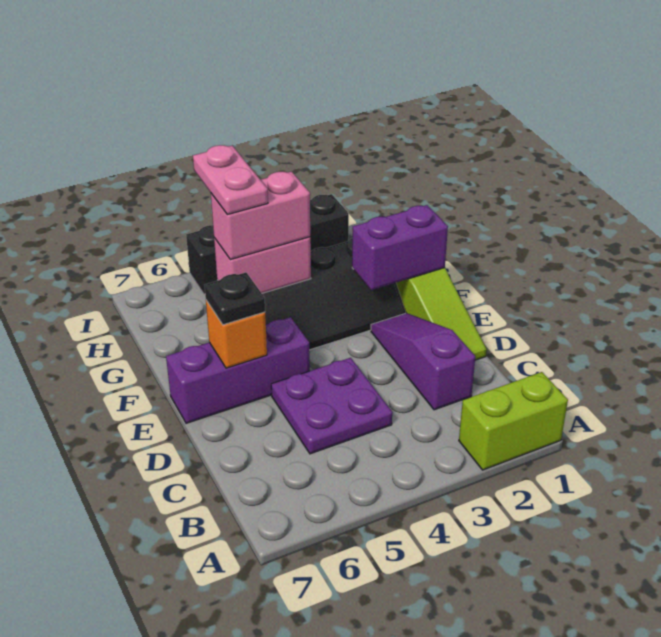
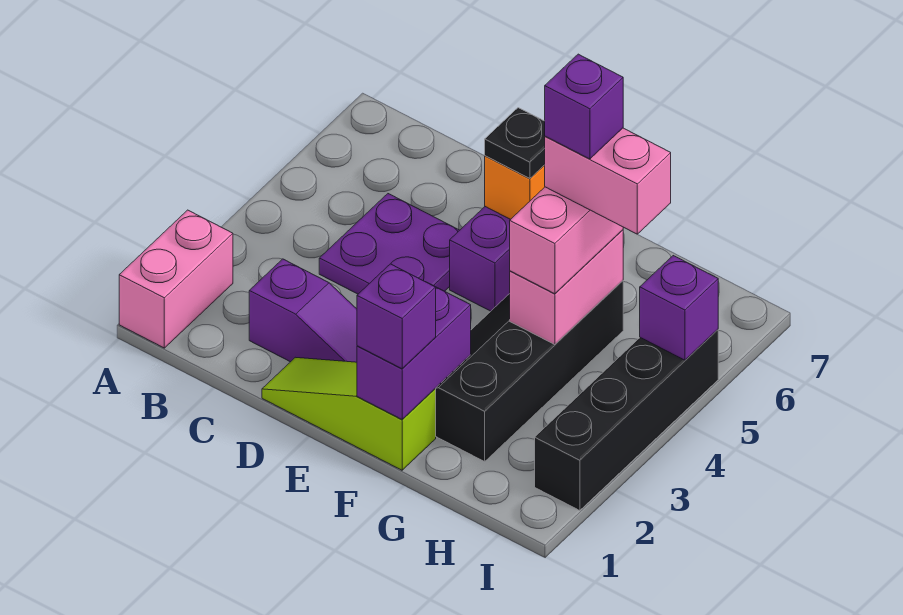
lime brick A1:A2 level 1 -> pink brick A1:A2 level 1
none -> purple brick F1 level 3
pink plate G5:H5 level 4 -> pink brick G5:H5 level 4
none -> purple brick G5 level 5
none -> purple brick I5 level 2

